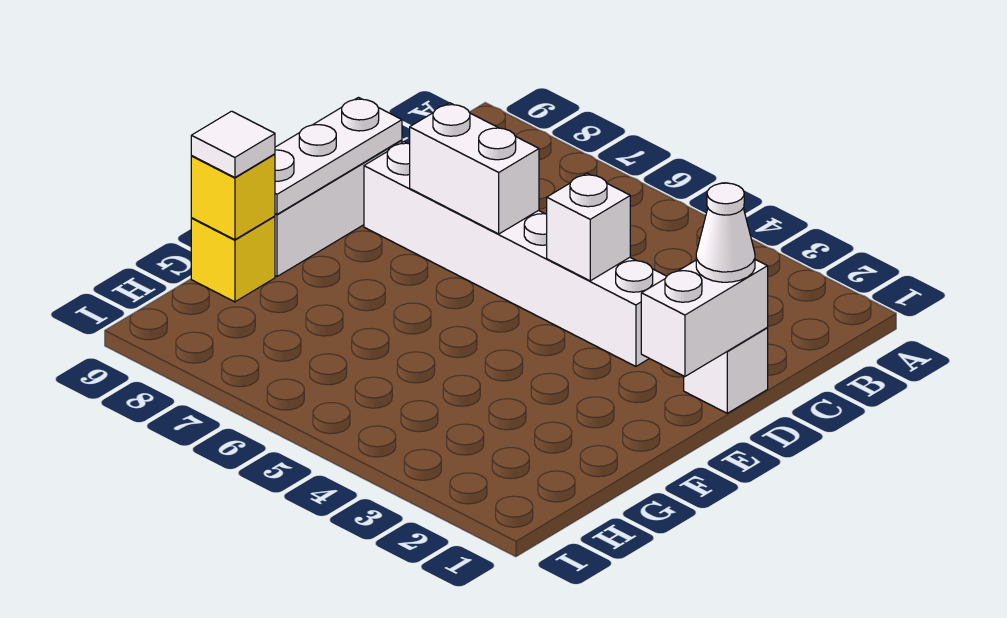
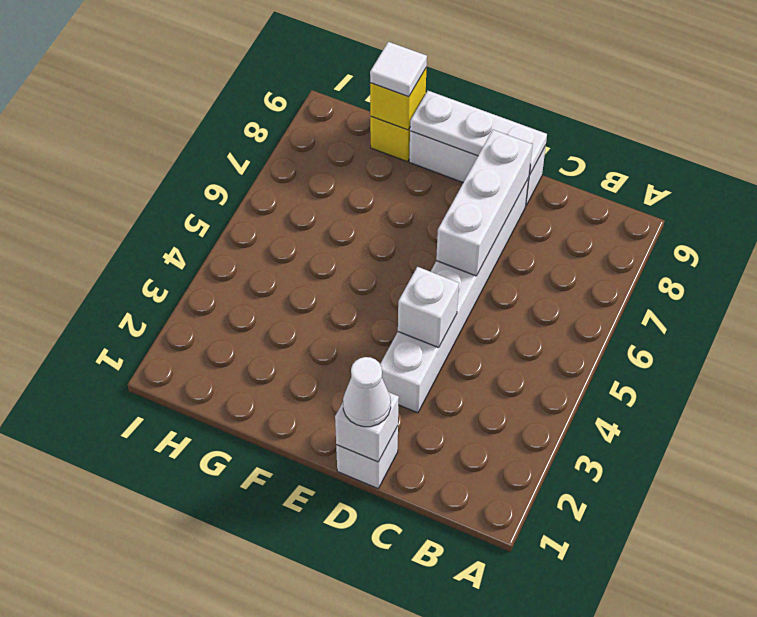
white brick D1:E1 level 2 -> white brick D1 level 2
white brick D6:D7 level 2 -> white brick D6:D8 level 2

